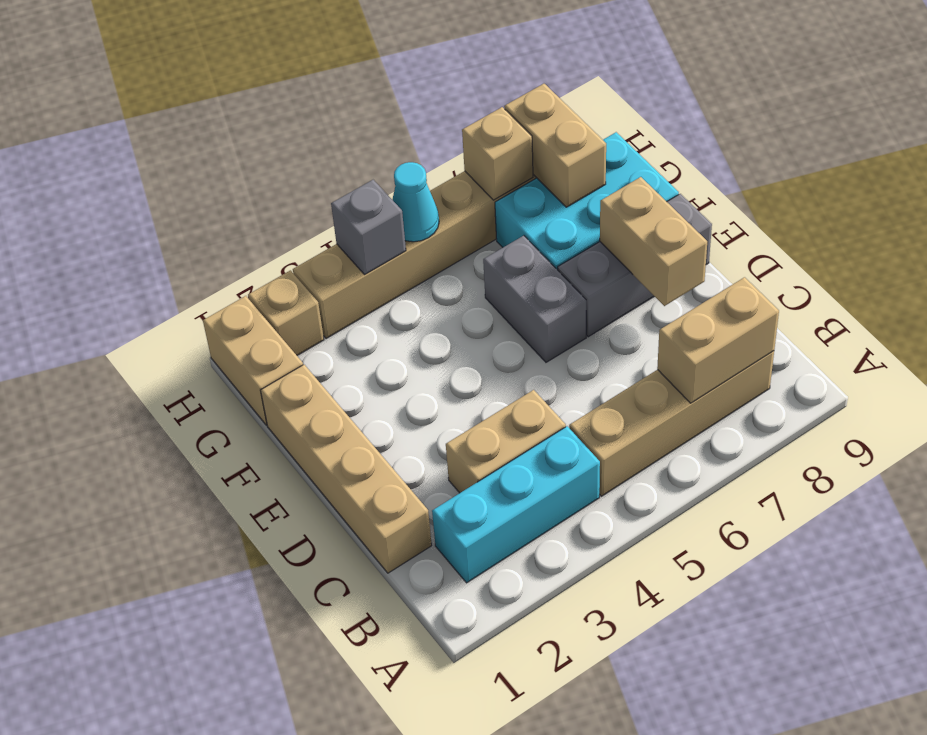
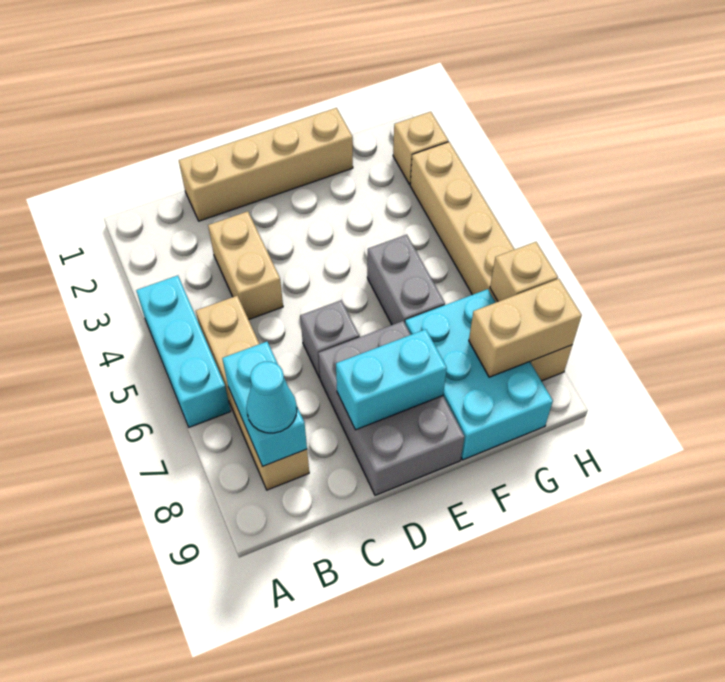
cyan brick B2:B4 level 1 -> cyan brick A4:A6 level 1
tan brick B7:B8 level 2 -> cyan brick B7:B8 level 2
tan brick D8:E8 level 2 -> cyan brick D8:E8 level 2
grey brick E6:F6 level 1 -> grey brick F5:F6 level 1
grey brick E7:E9 level 1 -> grey brick D7:E9 level 1
tan brick G1:H1 level 1 -> none
grey brick H4 level 2 -> grey brick D6 level 1
cyan cone H5 level 2 -> cyan cone B8 level 3

